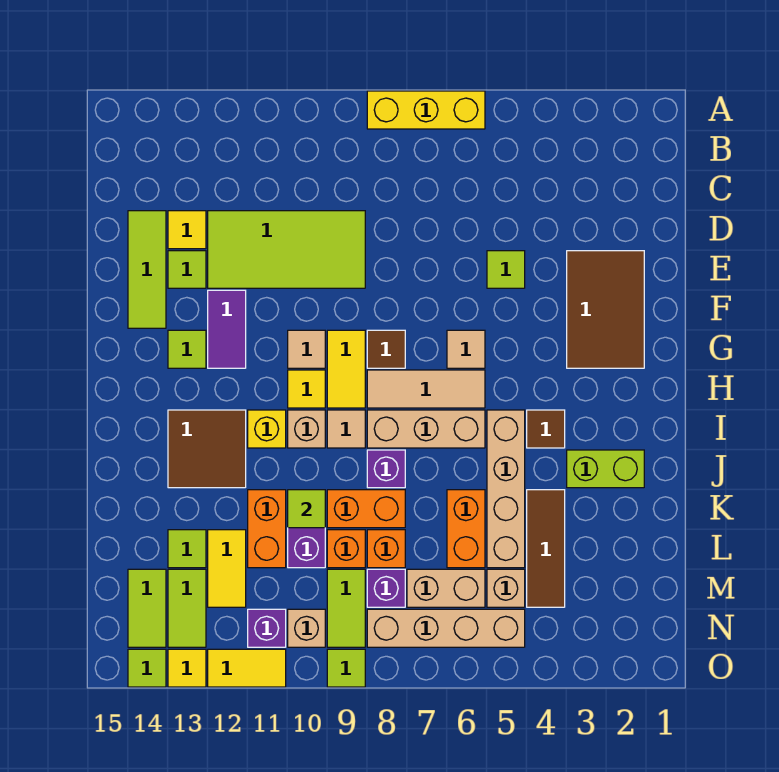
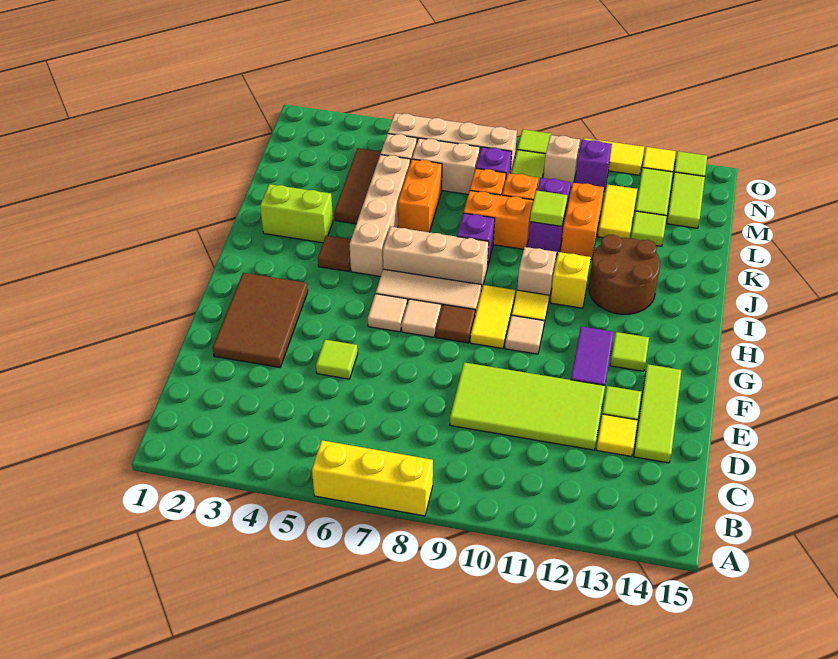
tan tile I9 level 1 -> tan tile G7 level 1
brown tile I12:J13 level 1 -> brown round brick I12:J13 level 1

